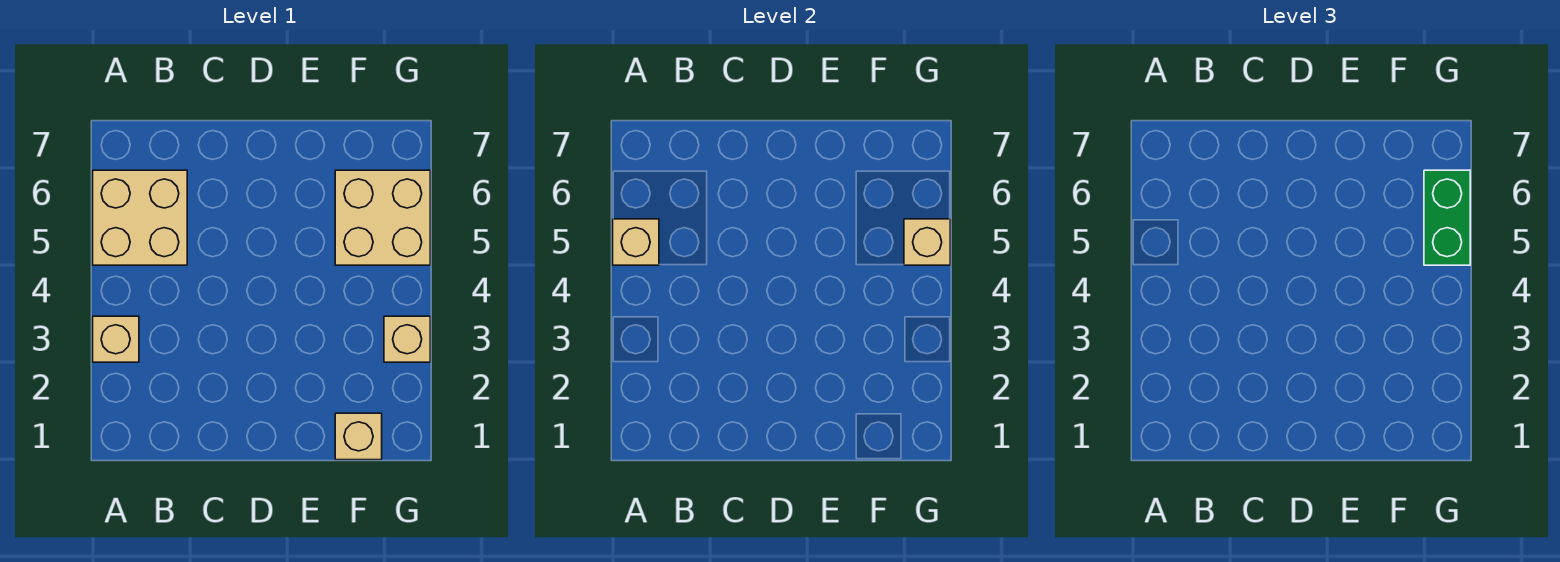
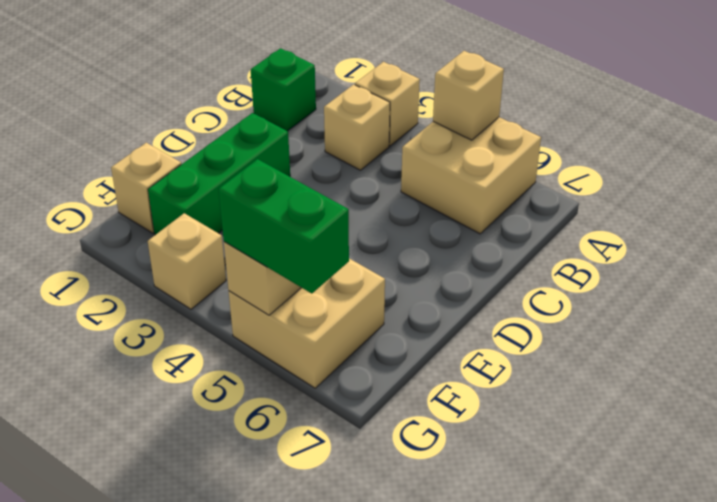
none -> green brick B1 level 1
none -> tan brick B3 level 1
none -> green brick D2:F2 level 1

